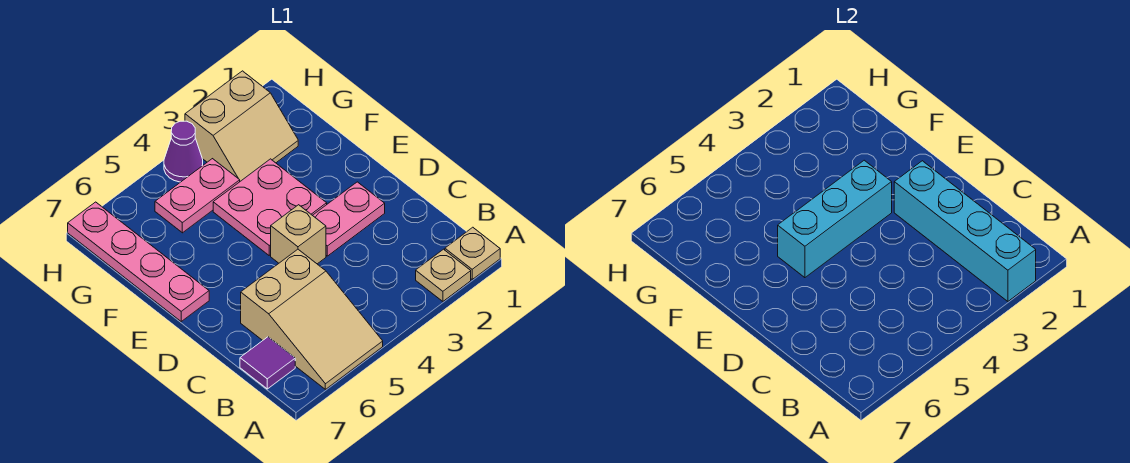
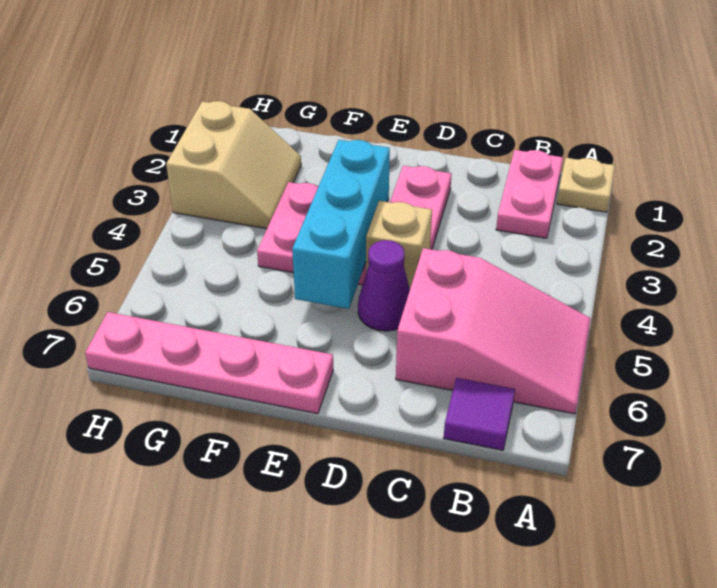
tan plate A2 level 1 -> none
cyan brick A2:D2 level 2 -> none
tan slope A5:C6 level 1 top C -> pink slope A5:C6 level 1 top C
pink plate G4:G5 level 1 -> pink plate B1:B2 level 1
purple cone H4 level 1 -> purple cone D5 level 1

